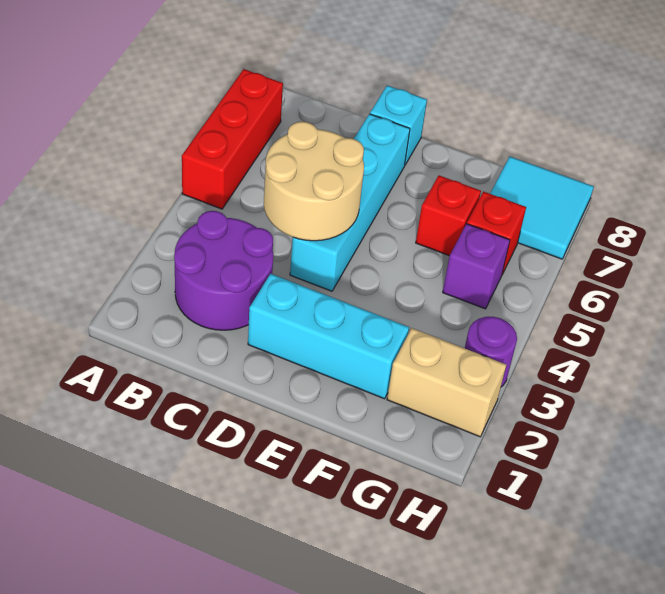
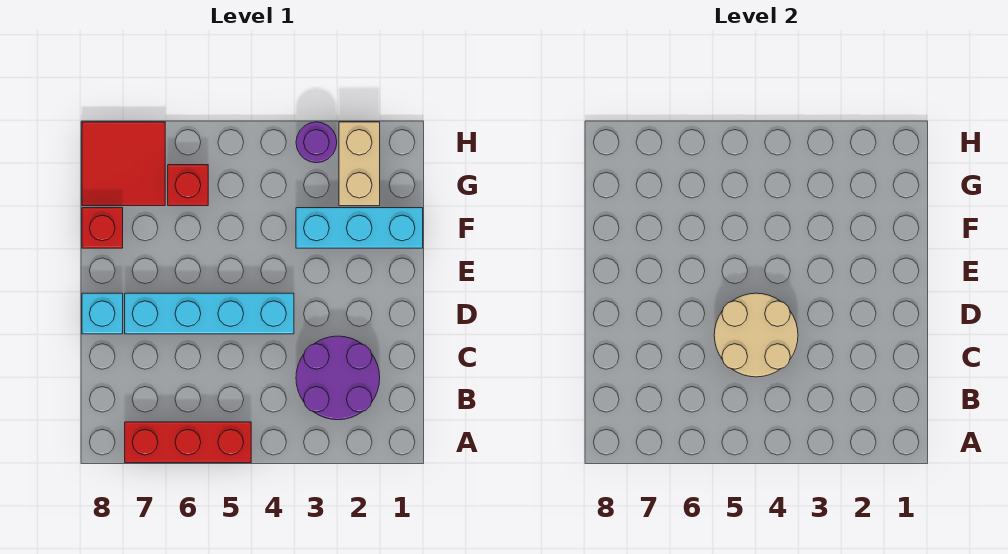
cyan brick D2:F2 level 1 -> cyan brick F1:F3 level 1
red brick F6 level 1 -> red brick F8 level 1
purple brick G5 level 1 -> none
cyan tile G7:H8 level 1 -> red tile G7:H8 level 1

